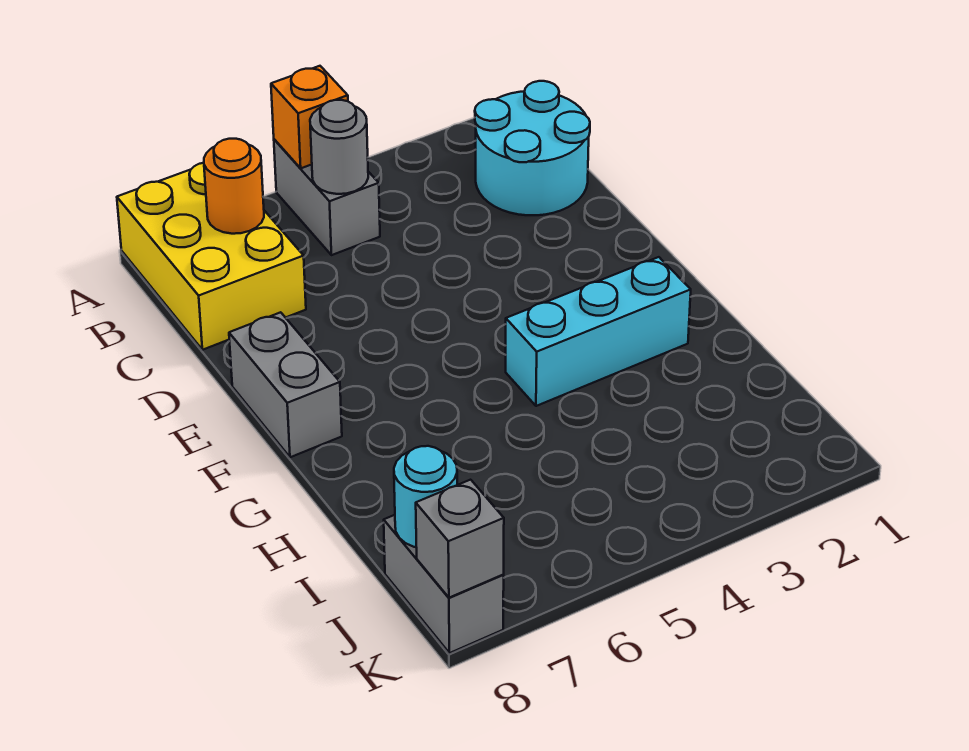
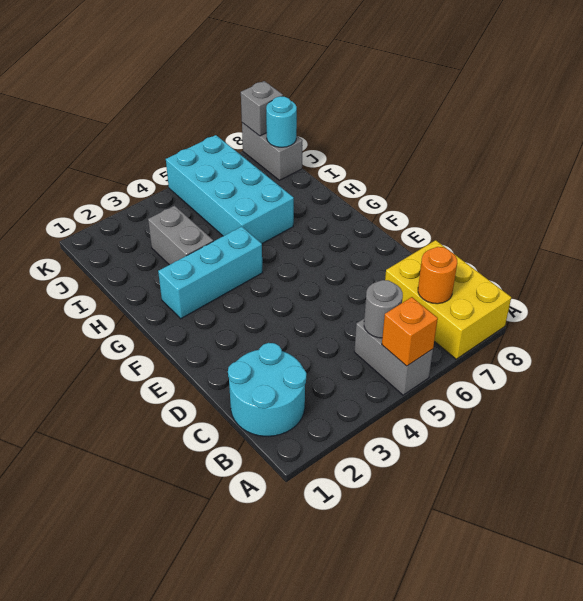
grey brick E8:F8 level 1 -> grey brick H3:I3 level 1
none -> cyan brick H5:K6 level 1

